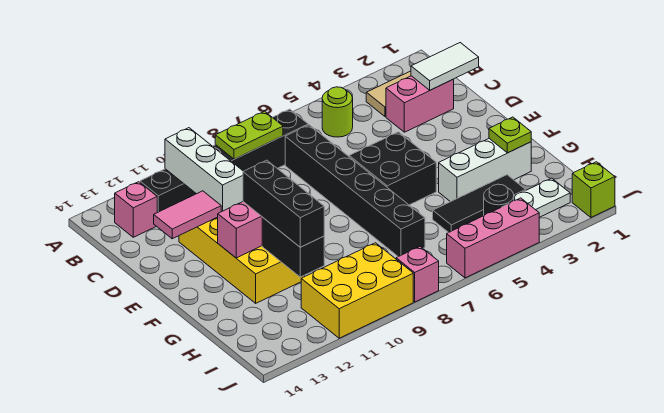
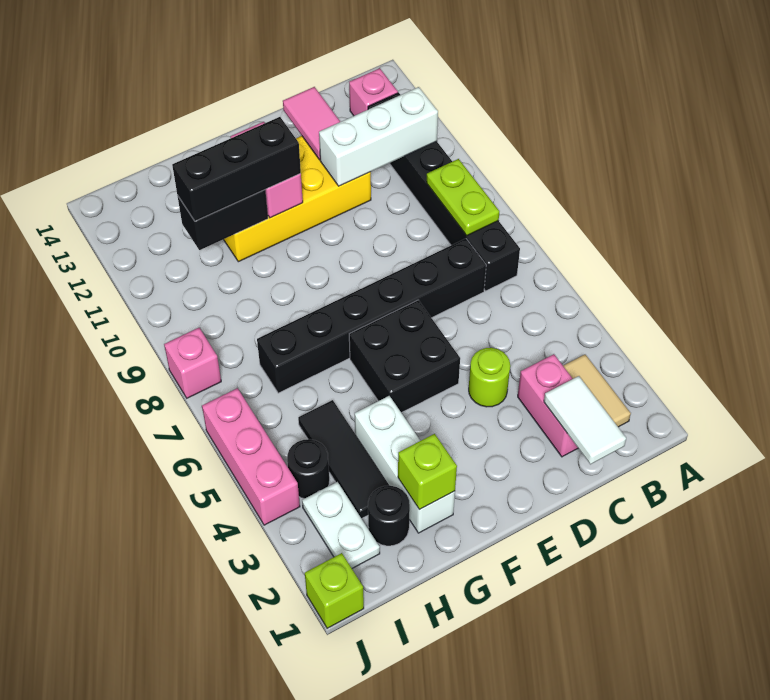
lime round brick B5 level 1 -> lime round brick D4 level 1
lime plate G2 level 2 -> lime brick G2 level 2
none -> black round brick H2 level 1
yellow brick I9:J11 level 1 -> none

